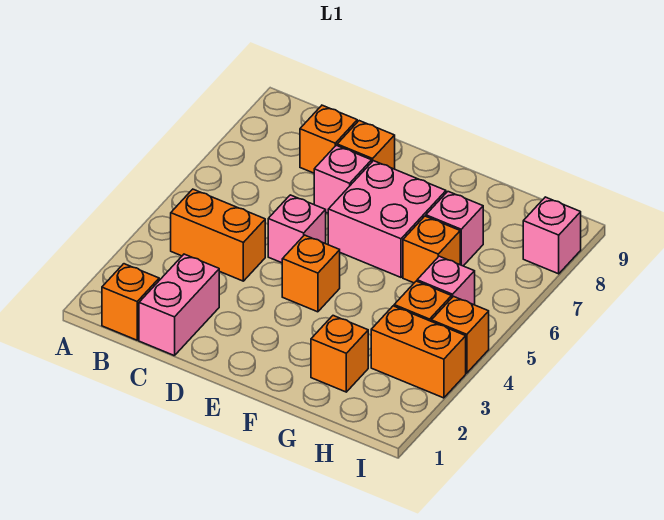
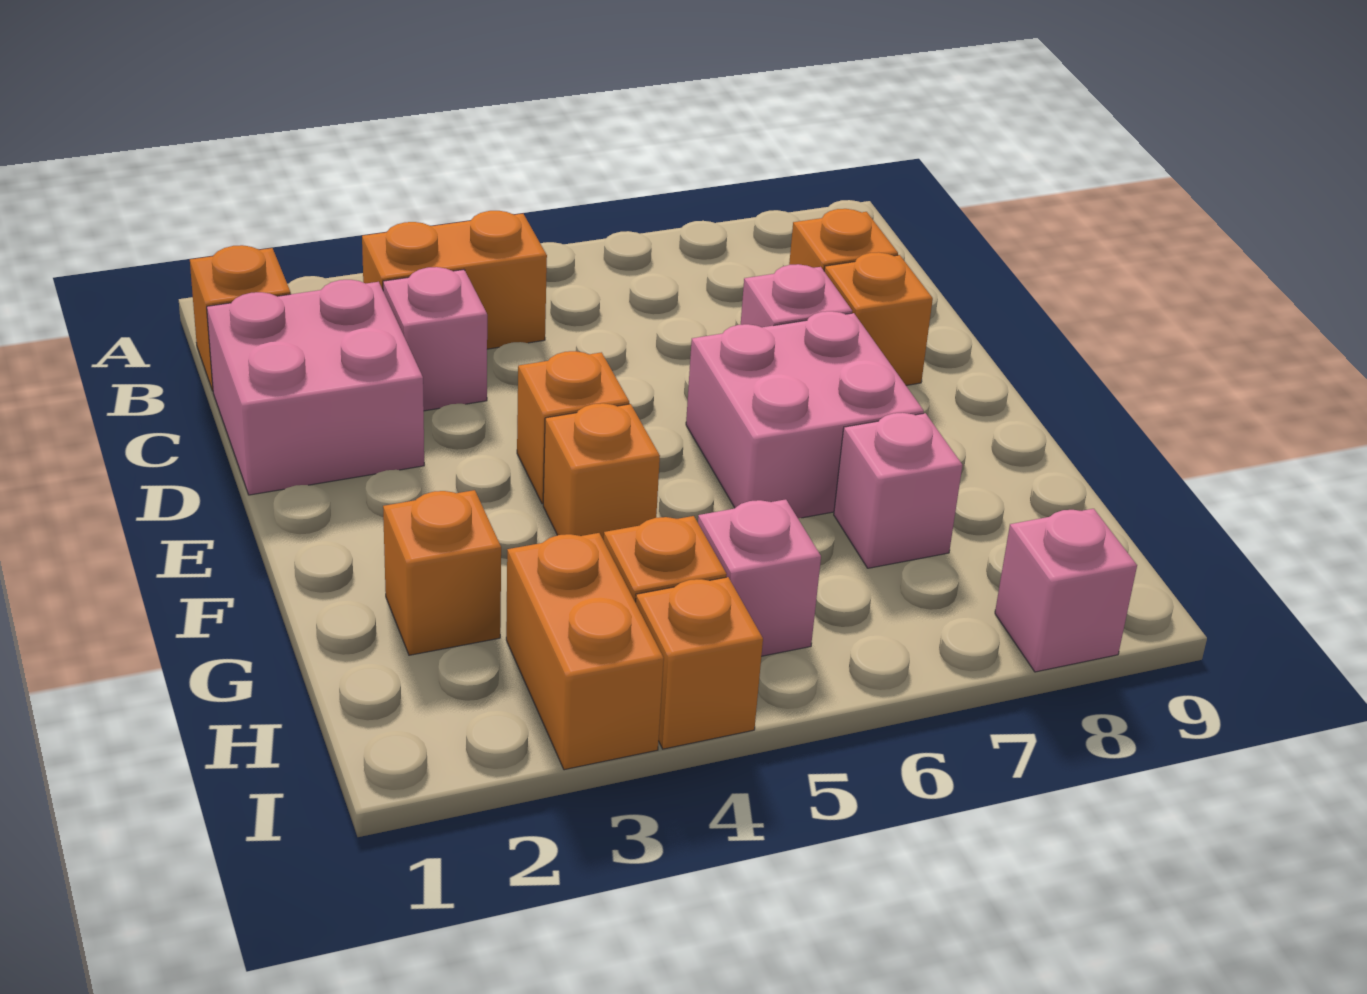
orange brick B4:C4 level 1 -> orange brick B3:B4 level 1
pink brick C1:C2 level 1 -> pink brick C1:D2 level 1
pink brick D5 level 1 -> pink brick C3 level 1
orange brick G6 level 1 -> orange brick F4 level 1

